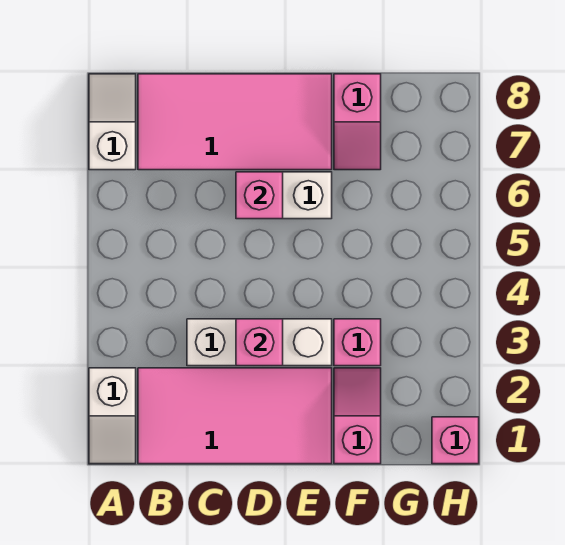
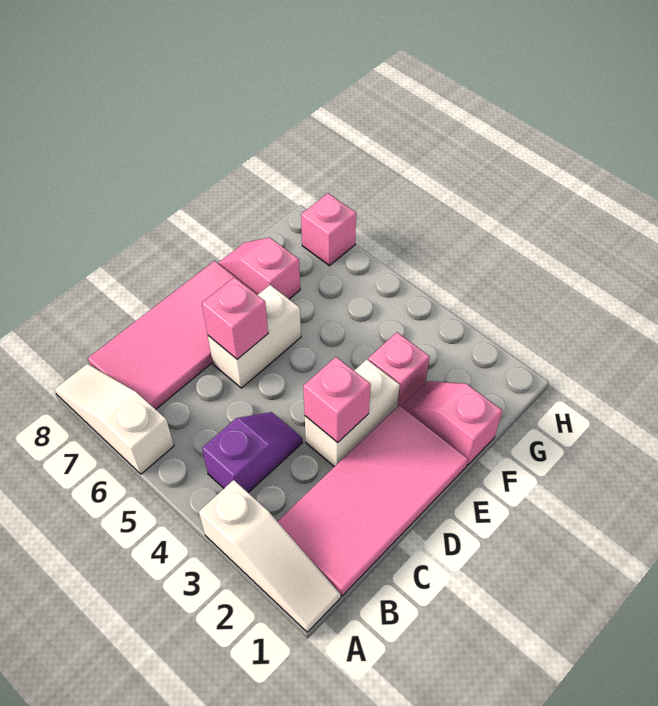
white slope A1:A2 level 1 top 2 -> white slope A1:A3 level 1 top 3
white slope A7:A8 level 1 top 7 -> white slope A6:A8 level 1 top 6
none -> purple slope B4:C4 level 1 top B
white brick C3:E3 level 1 -> white brick D3:E3 level 1
pink slope F7:F8 level 1 top 8 -> pink slope F7:F8 level 1 top 7
pink brick H1 level 1 -> pink brick H7 level 1

